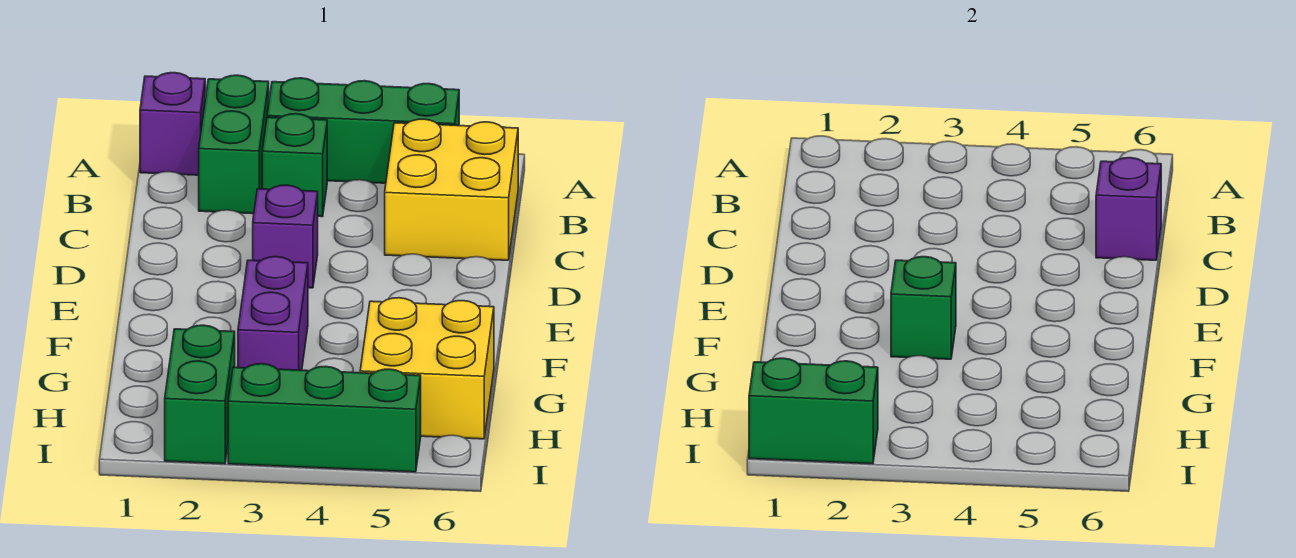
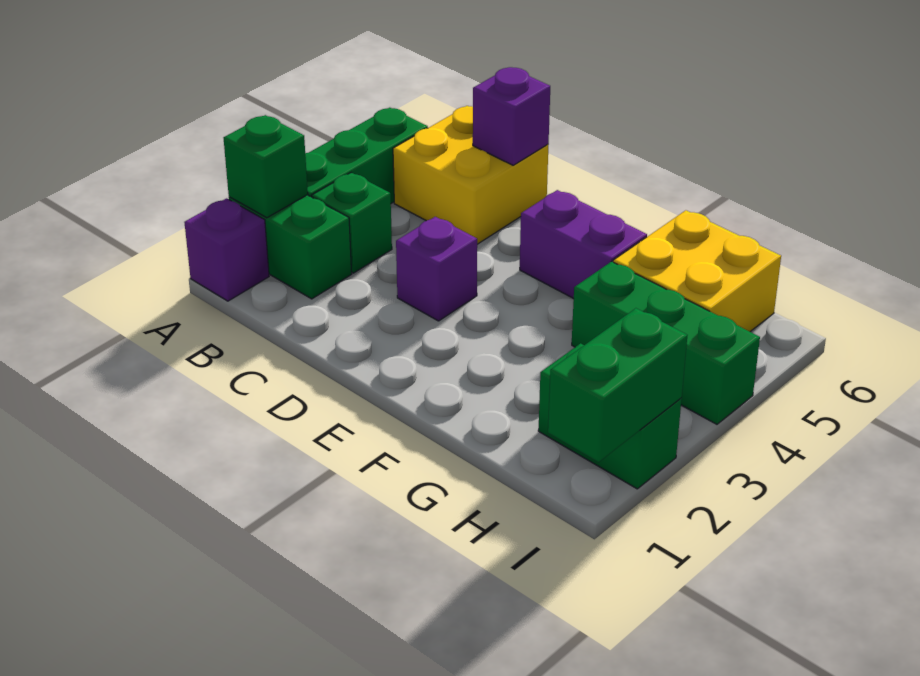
purple brick F3:G3 level 1 -> purple brick E5:F5 level 1
green brick F3 level 2 -> green brick A2 level 2
green brick I3:I5 level 1 -> green brick G4:I4 level 1

